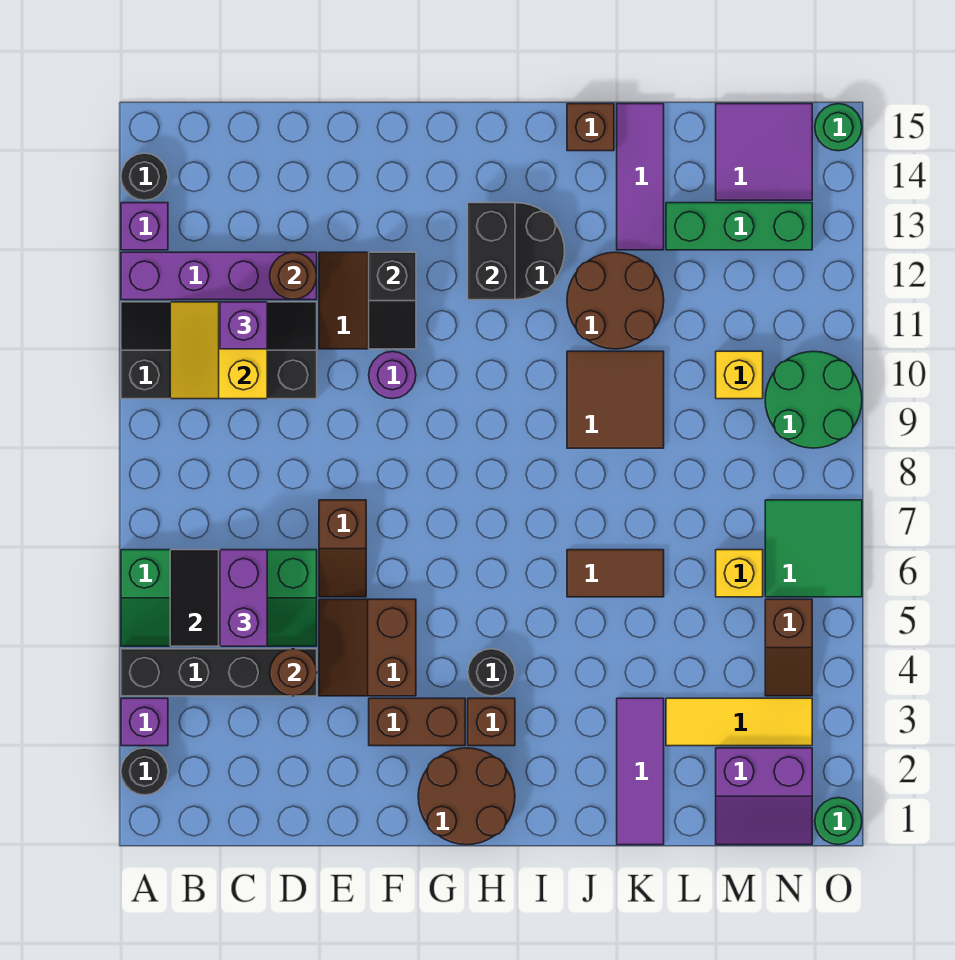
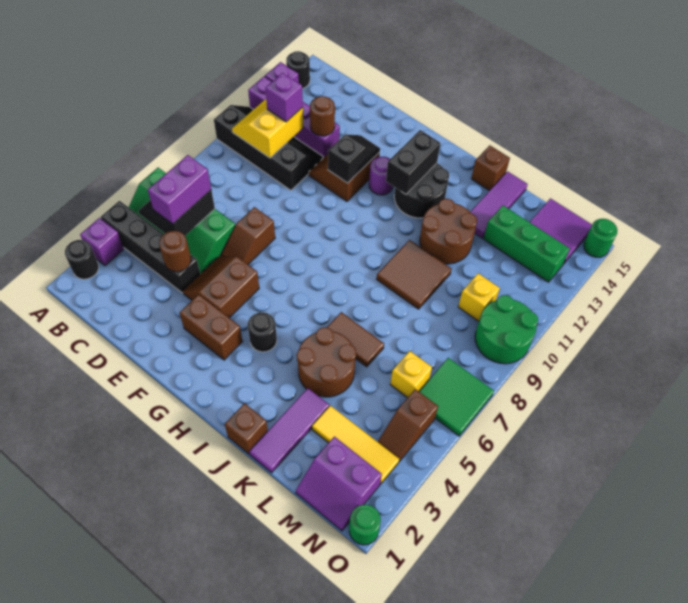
purple round brick F10 level 1 -> purple round brick G12 level 1
black slope F11:F12 level 2 top 12 -> black slope F11:F12 level 2 top 11
brown round brick G1:H2 level 1 -> brown round brick J4:K5 level 1
brown brick H3 level 1 -> brown brick J1 level 1

